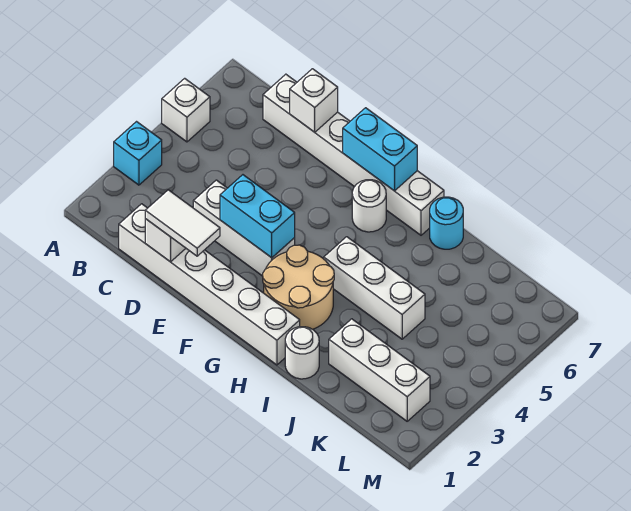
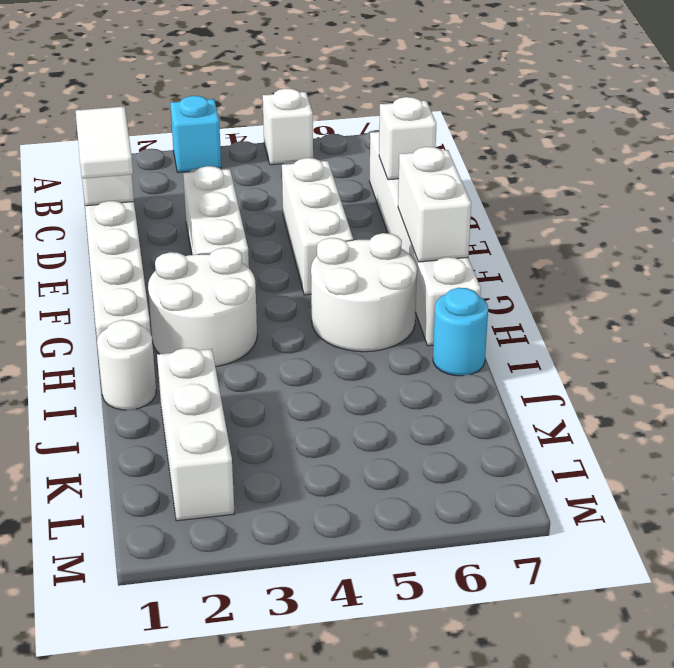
cyan brick E3:F3 level 2 -> none
cyan brick F7:G7 level 2 -> white brick F7:G7 level 2
tan round brick G2:H3 level 1 -> white round brick G2:H3 level 1
white round brick G6 level 1 -> white round brick G5:H6 level 1
white brick H4:J4 level 1 -> white brick D5:F5 level 1

